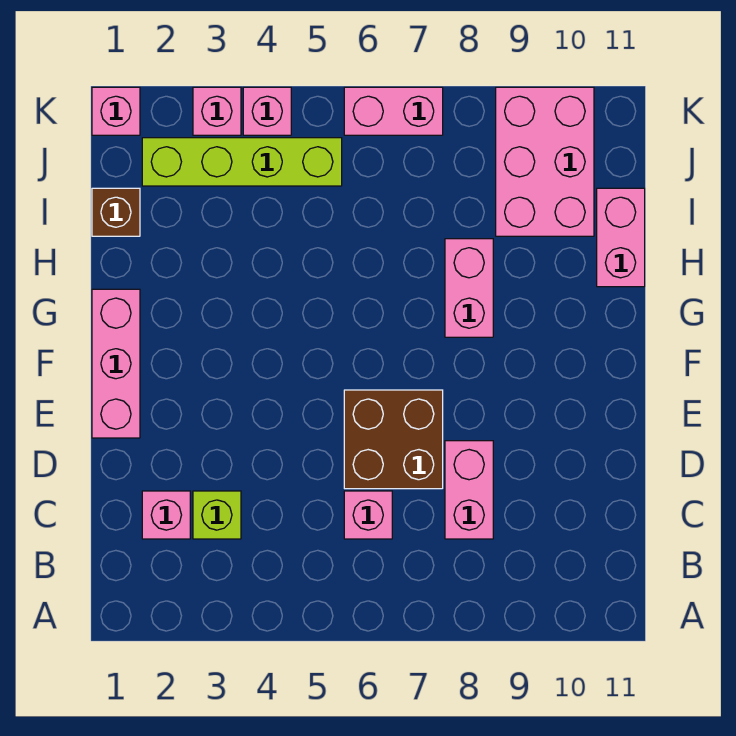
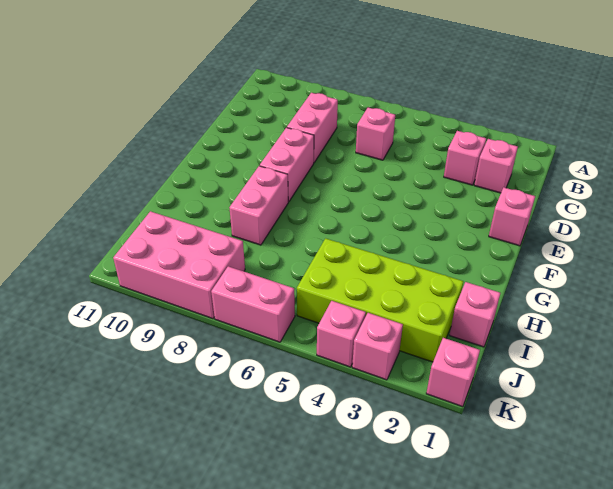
lime brick C3 level 1 -> pink brick C3 level 1
brown brick D6:E7 level 1 -> none
pink brick E1:G1 level 1 -> pink brick E1 level 1
pink brick H11:I11 level 1 -> pink brick E8:F8 level 1
brown brick I1 level 1 -> pink brick I1 level 1
pink brick I9:K10 level 1 -> pink brick J8:K10 level 1
lime brick J2:J5 level 1 -> lime brick I2:J5 level 1

